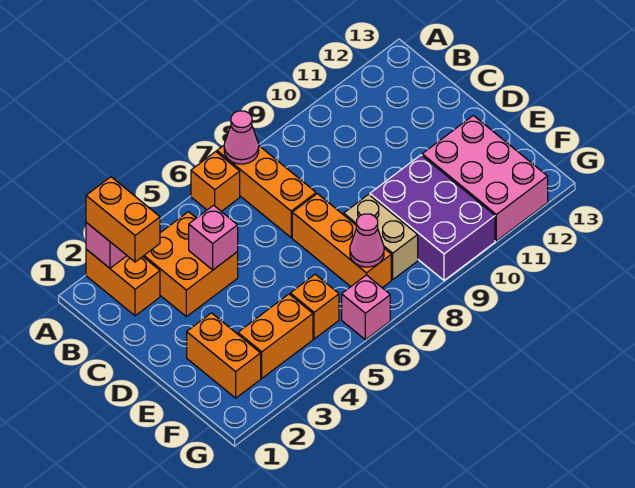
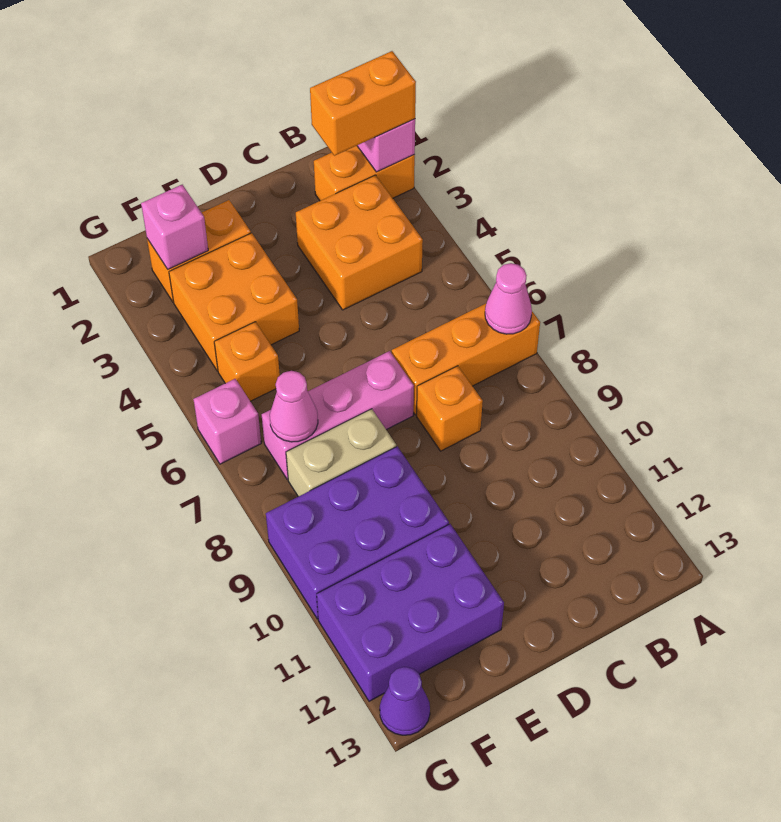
orange brick A6 level 1 -> orange brick C8 level 1
pink brick C4 level 2 -> pink brick F2 level 2
orange brick D7:F7 level 1 -> pink brick D7:F7 level 1
pink brick E11:G12 level 1 -> purple brick E11:G12 level 1
orange brick F3:F4 level 1 -> orange brick E3:F4 level 1
none -> purple cone G13 level 1

